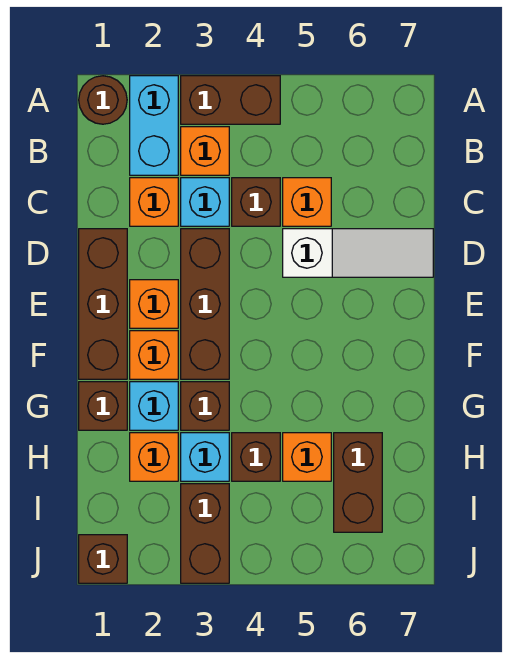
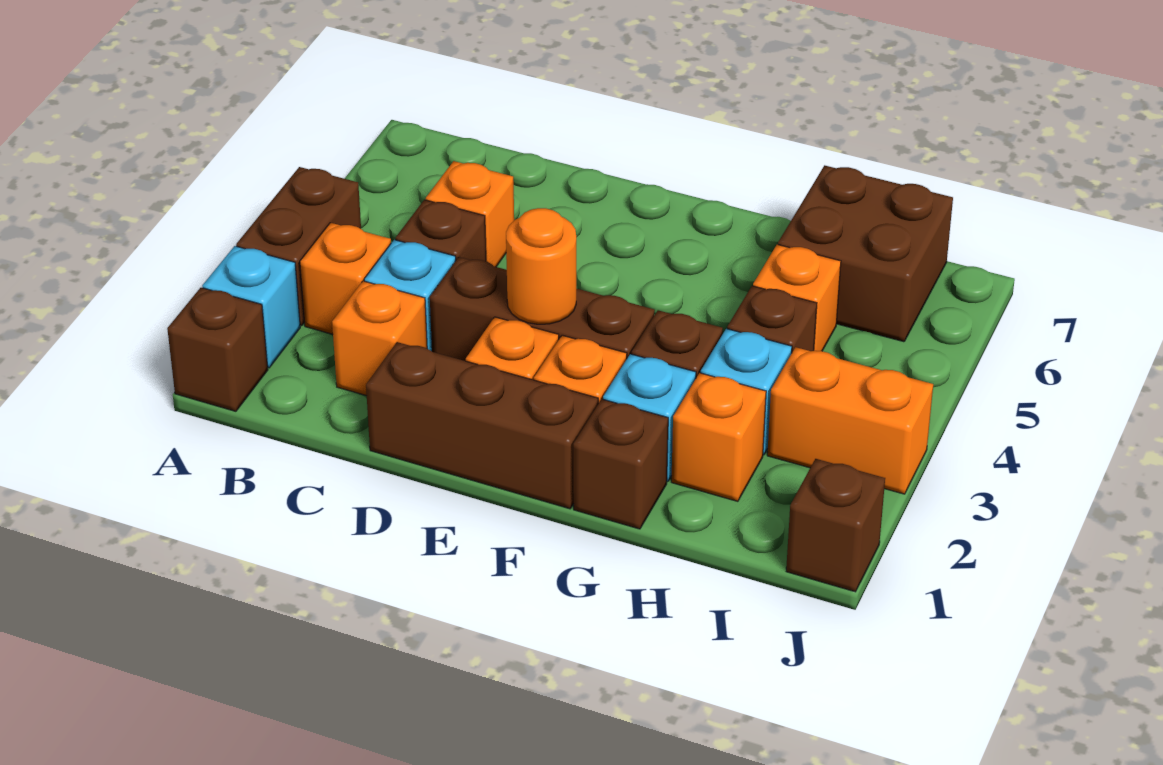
brown round brick A1 level 1 -> brown brick A1 level 1
cyan brick A2:B2 level 1 -> cyan brick A2 level 1
white slope D5:D7 level 1 top 5 -> none
none -> orange round brick E3 level 2
brown brick H6:I6 level 1 -> brown brick H6:I7 level 1
brown brick I3:J3 level 1 -> orange brick I3:J3 level 1

